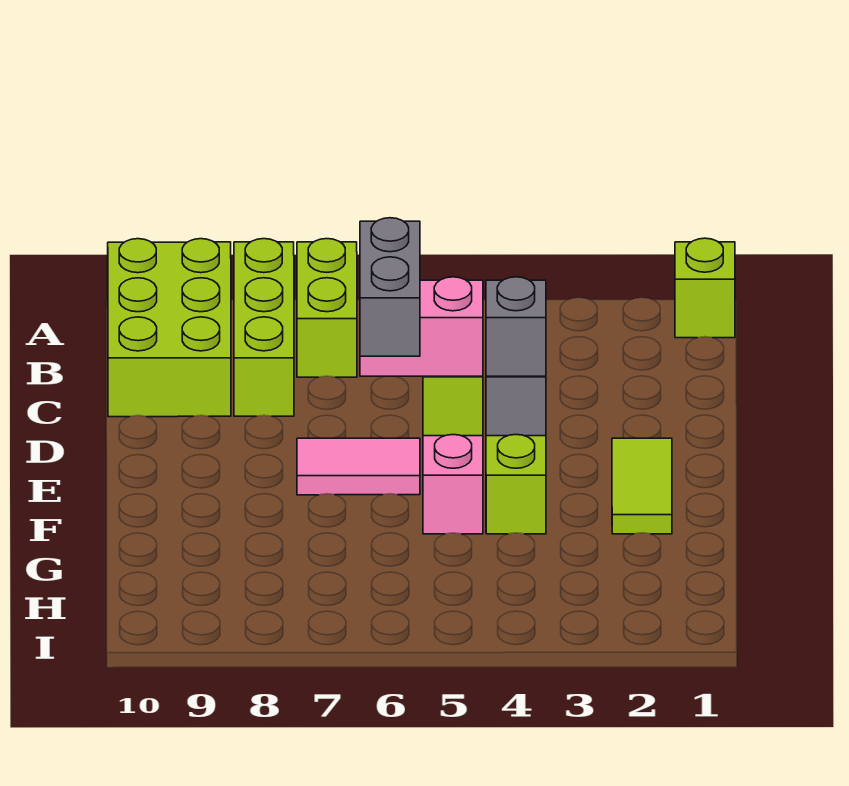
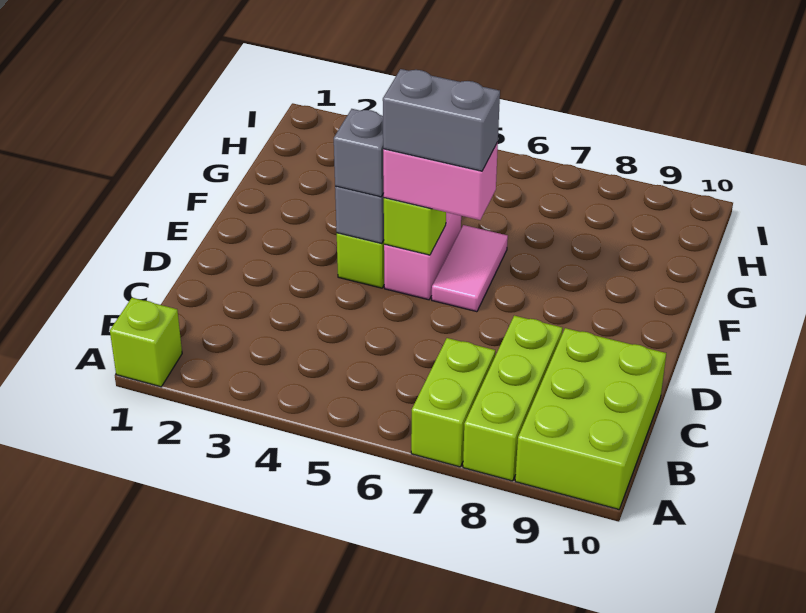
lime tile E2:F2 level 1 -> none
pink tile E6:E7 level 1 -> pink tile E6:F6 level 1
grey brick E6:F6 level 4 -> grey brick E5:E6 level 4

